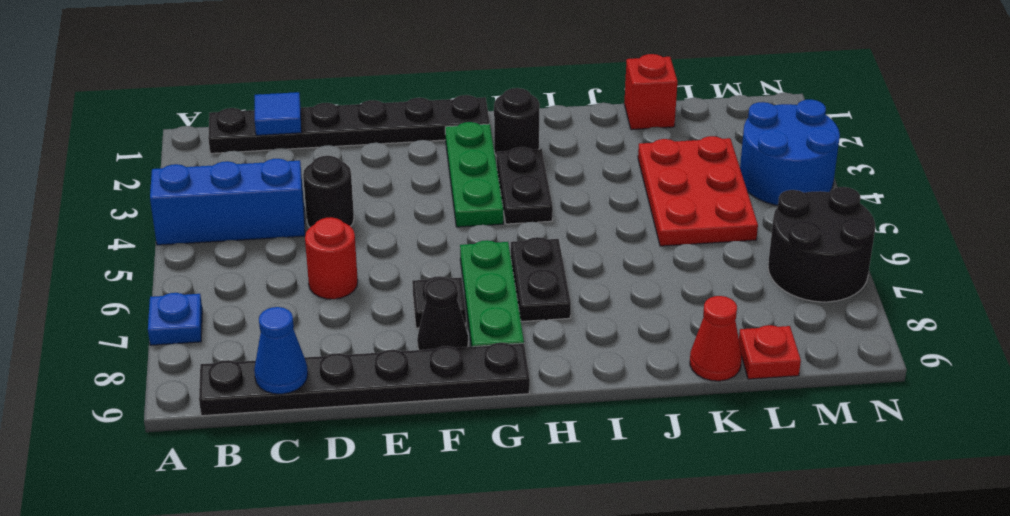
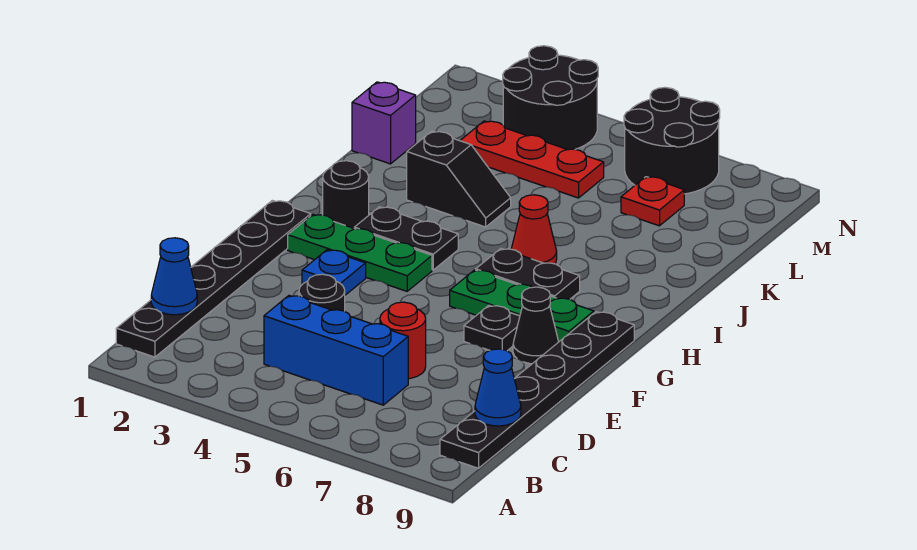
blue brick A4:C4 level 1 -> blue brick C4:C6 level 1
blue plate A7 level 1 -> blue plate F3 level 1
blue tile C1 level 2 -> blue cone C1 level 2
none -> black slope J3:J4 level 1 top 3
red brick K1 level 1 -> purple brick K1 level 1
red plate K3:L5 level 1 -> red plate L3:L5 level 1
red cone K9 level 1 -> red cone I6 level 1
red plate L9 level 1 -> red plate L7 level 1
blue round brick M3:N4 level 1 -> black round brick M3:N4 level 1

